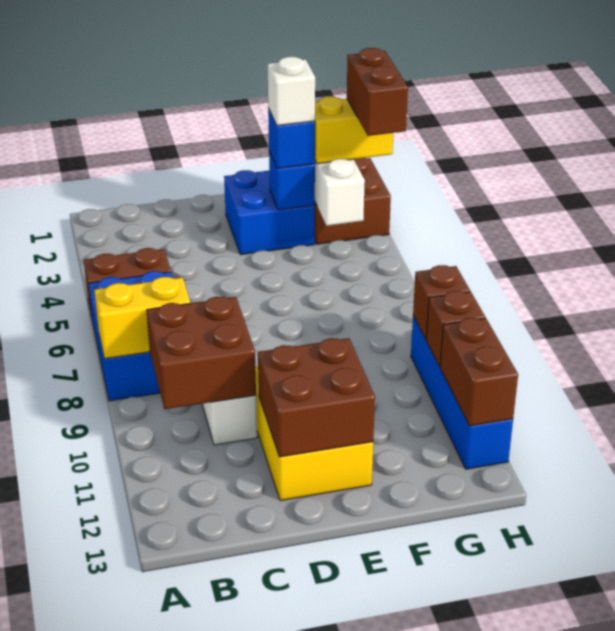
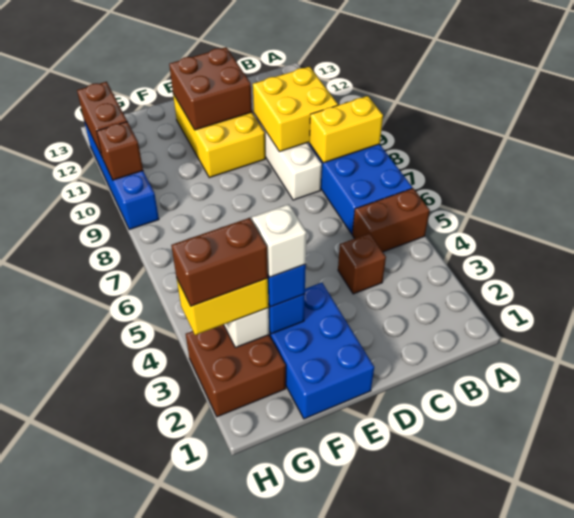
brown brick B9:C10 level 2 -> yellow brick B9:C10 level 2
blue brick E2:F3 level 1 -> blue brick E1:F3 level 1
brown brick H3:H4 level 4 -> brown brick G3:H3 level 4
brown brick H9 level 2 -> brown brick C4 level 1

